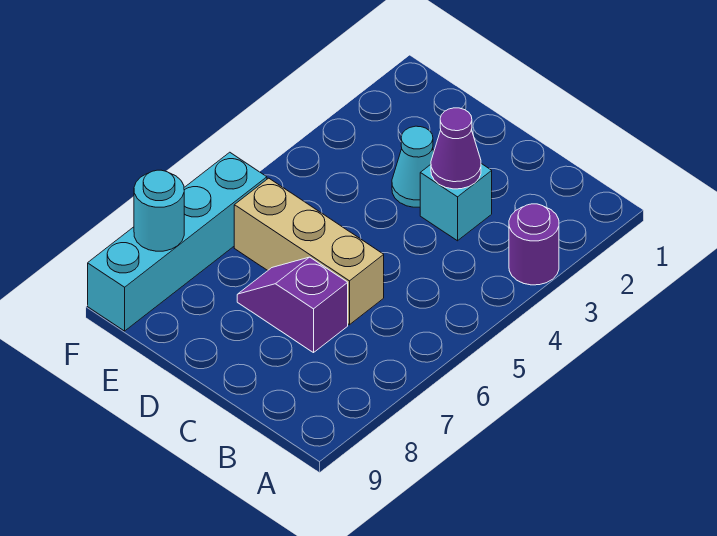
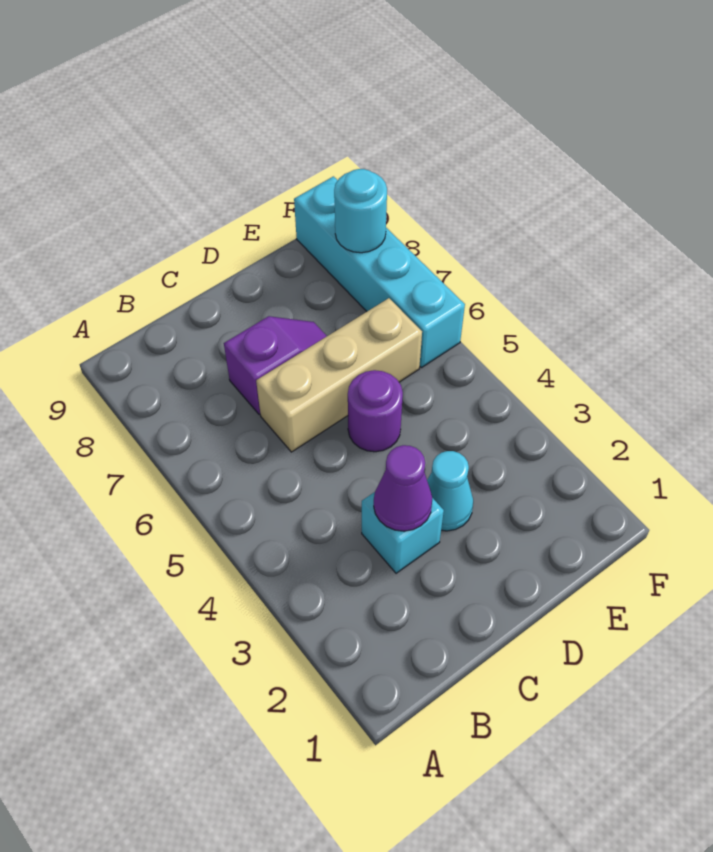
purple round brick A3 level 1 -> purple round brick D5 level 1

